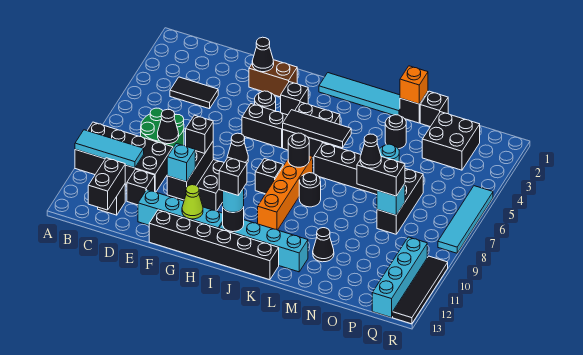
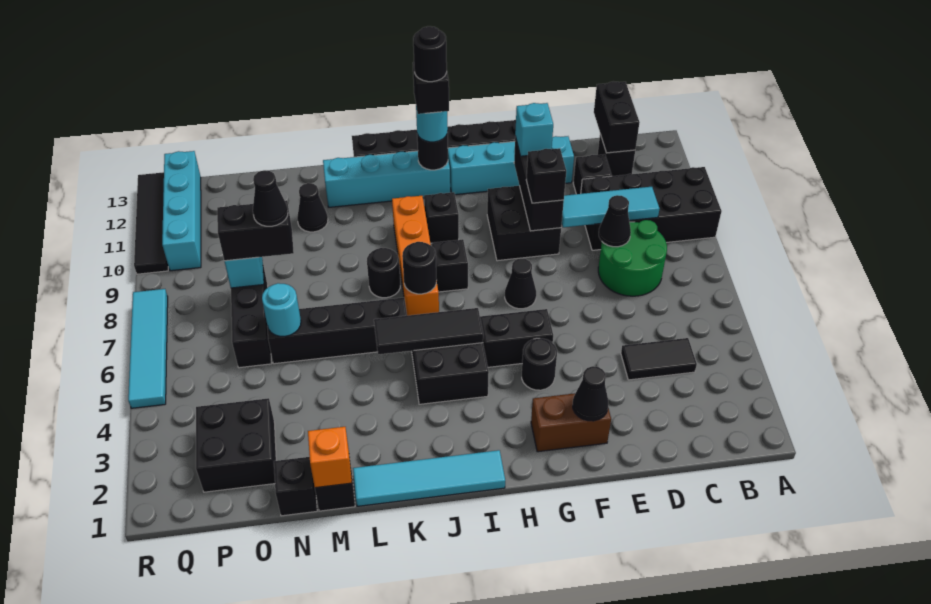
cyan tile A10:C10 level 2 -> cyan tile C9:E9 level 2
lime cone G12 level 2 -> none
black brick H3 level 1 -> black brick I10 level 1
black round brick M3 level 1 -> black round brick I12 level 5

